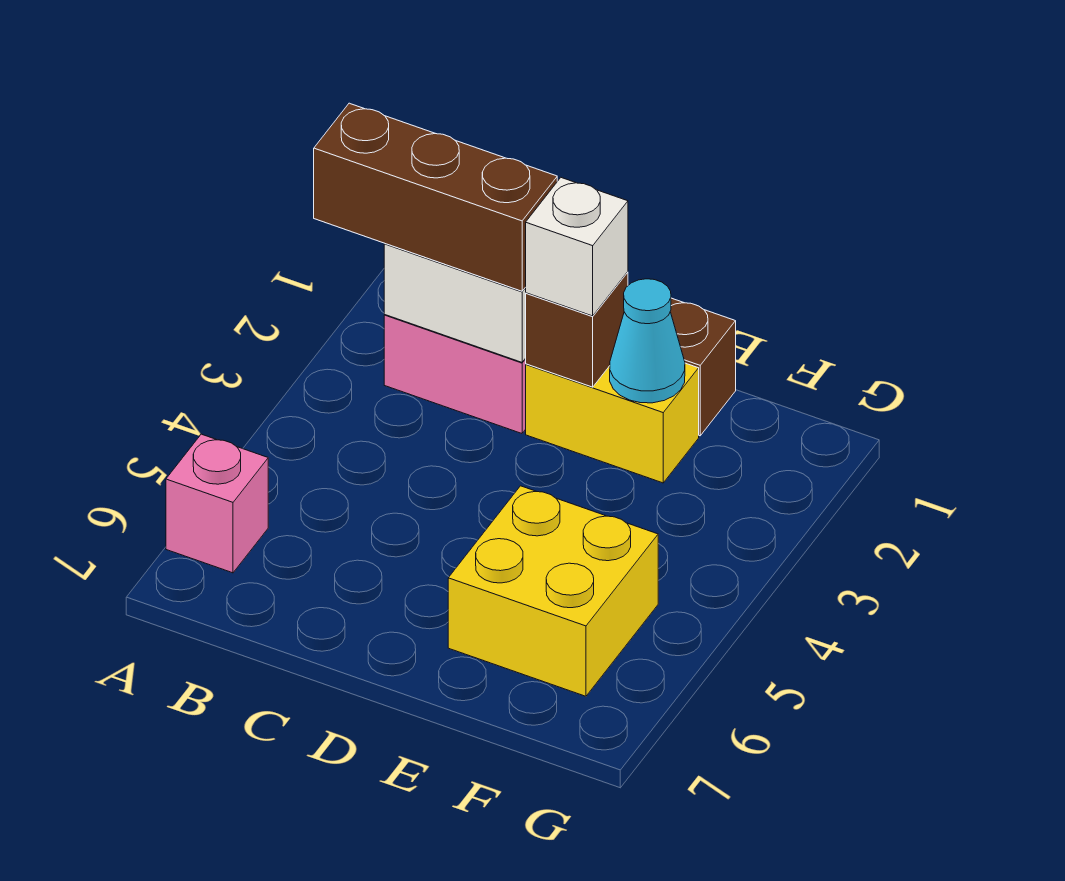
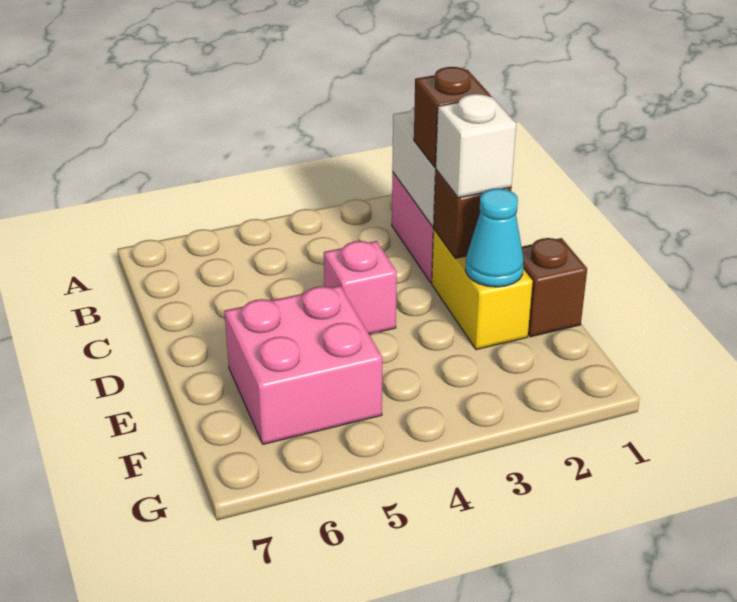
brown brick A2:C2 level 3 -> brown brick C2 level 3
pink brick A6 level 1 -> pink brick D4 level 1
yellow brick E5:F6 level 1 -> pink brick E5:F6 level 1

